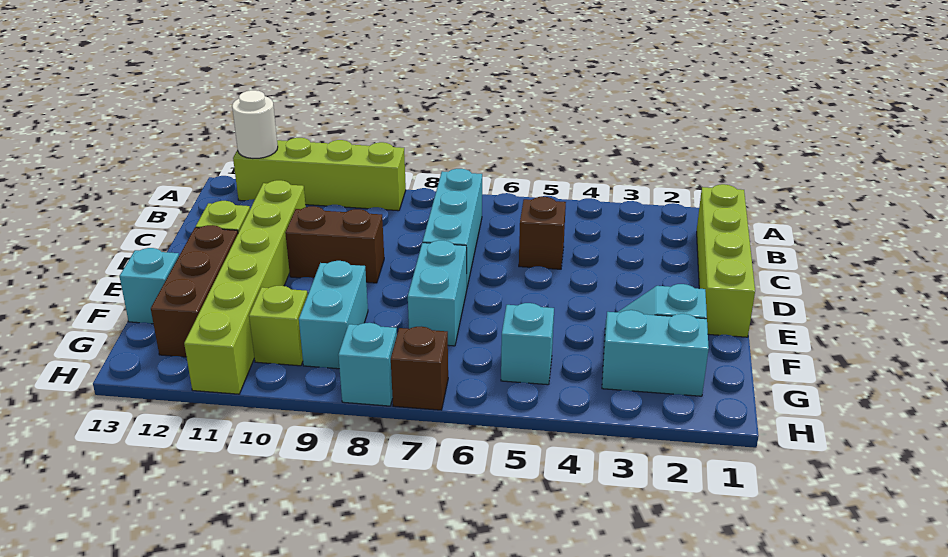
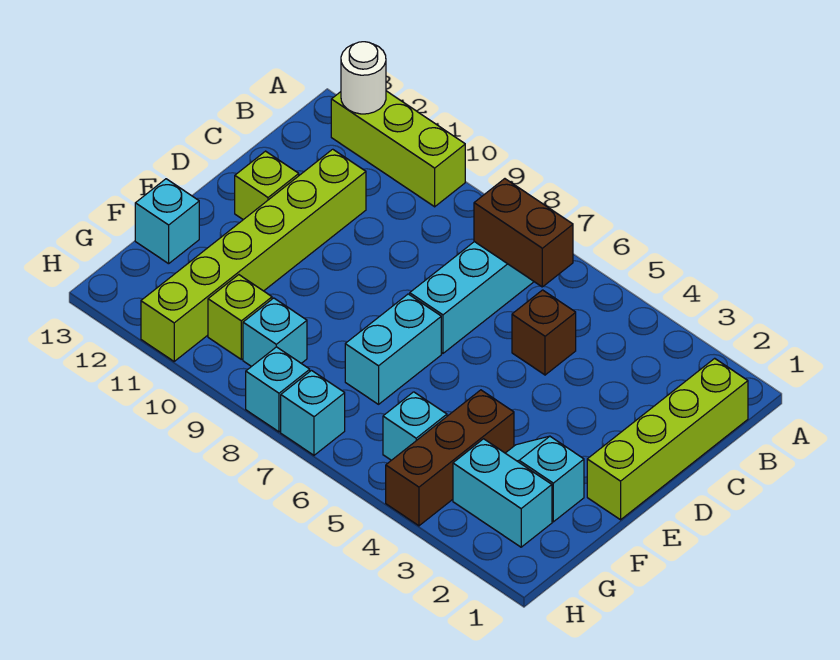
lime brick A9:A12 level 1 -> lime brick A10:A12 level 1
brown brick D9:D10 level 1 -> brown brick B6:B7 level 2
brown brick E12:G12 level 1 -> brown brick F4:H4 level 1
cyan brick F9:G9 level 1 -> cyan brick G9 level 1
brown brick H7 level 1 -> cyan brick H7 level 1

